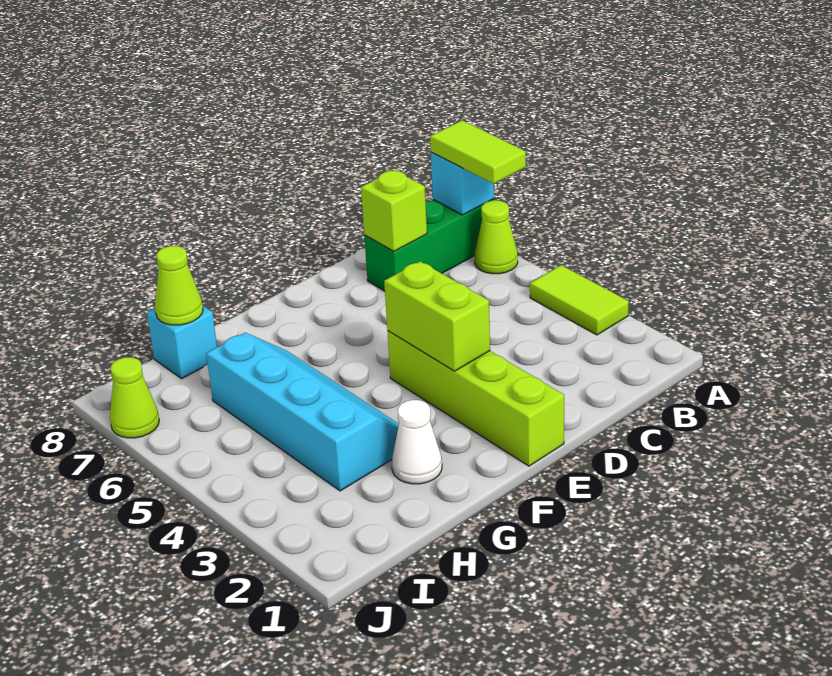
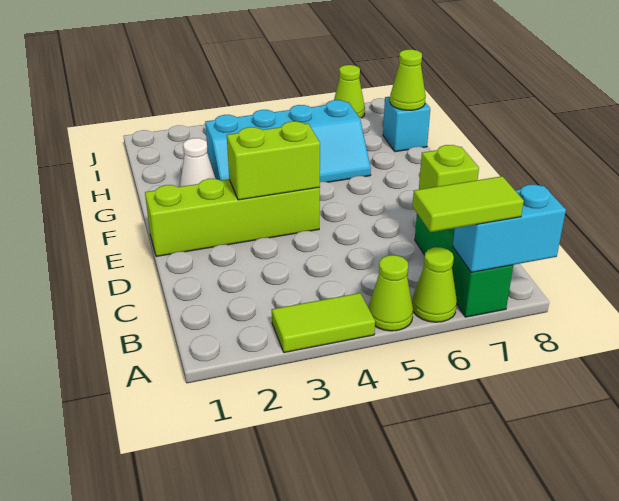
none -> lime cone A5 level 1
cyan brick A7 level 2 -> cyan brick A7:A8 level 2

